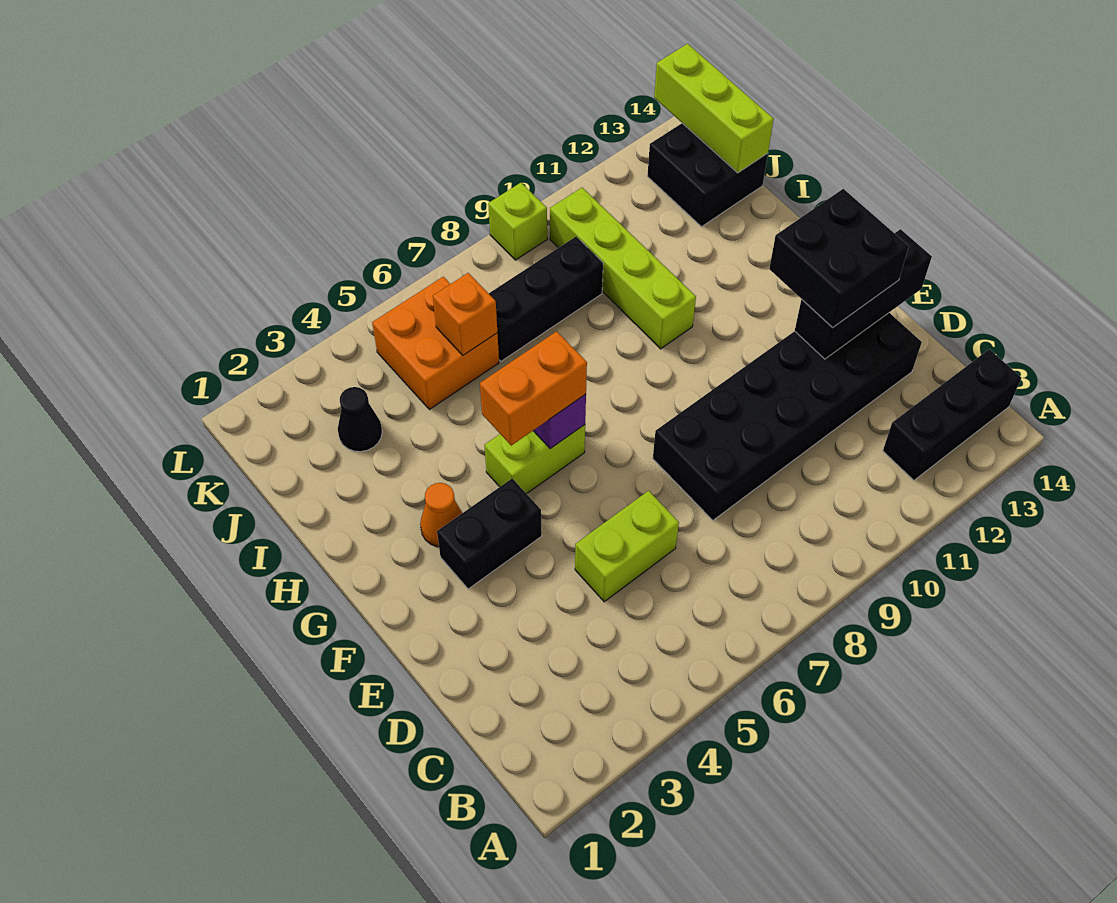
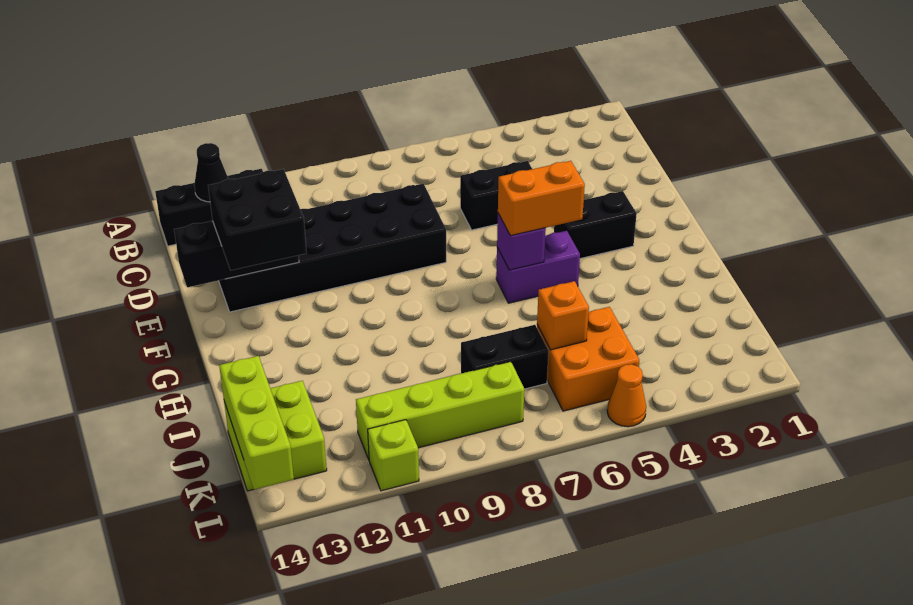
lime brick D5:D6 level 1 -> black brick D5:D6 level 1
orange cone G3 level 1 -> orange cone L5 level 1
lime brick G5:G6 level 1 -> purple brick G5:G6 level 1
lime brick H10:K10 level 1 -> lime brick K8:K11 level 1
black cone J3 level 1 -> black cone B13 level 2
black brick J7:J9 level 1 -> black brick J7:J8 level 1
black brick J13:K14 level 1 -> lime brick J13:K14 level 1
lime brick L9 level 1 -> lime brick L11 level 1

